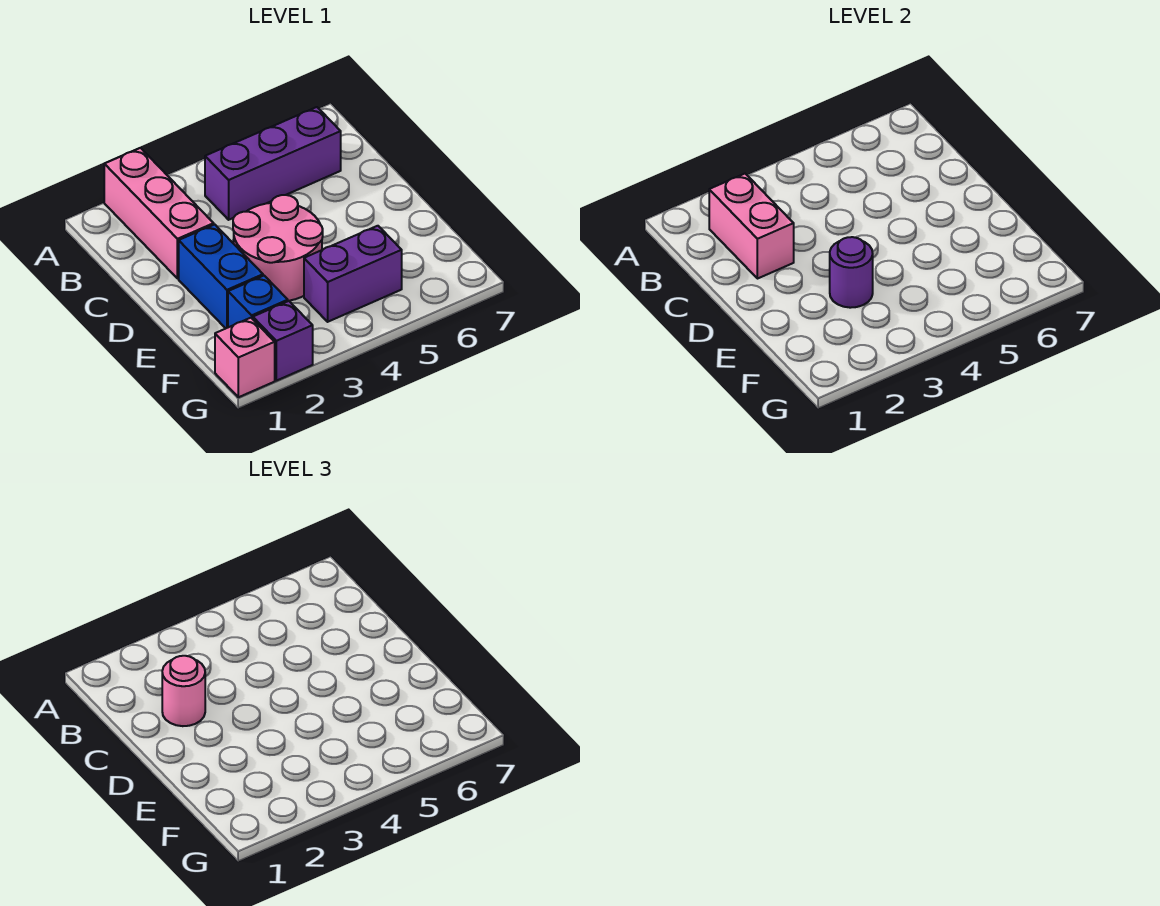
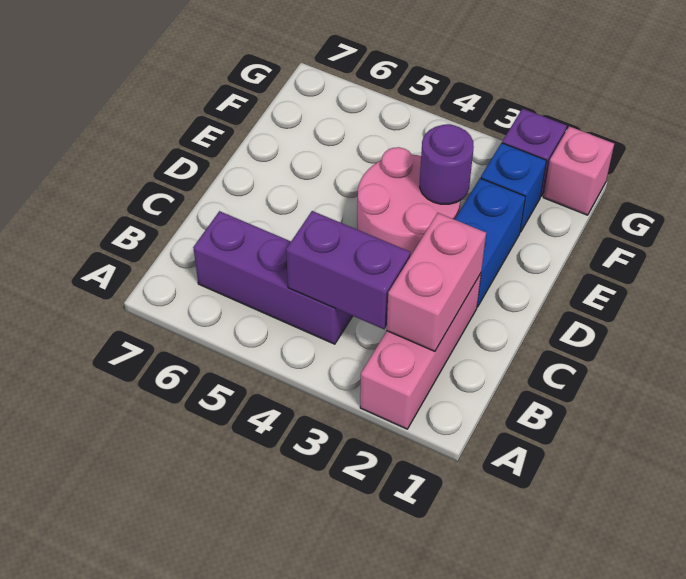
pink round brick C2 level 3 -> none
purple brick F4:F5 level 1 -> purple brick B3:B4 level 2

